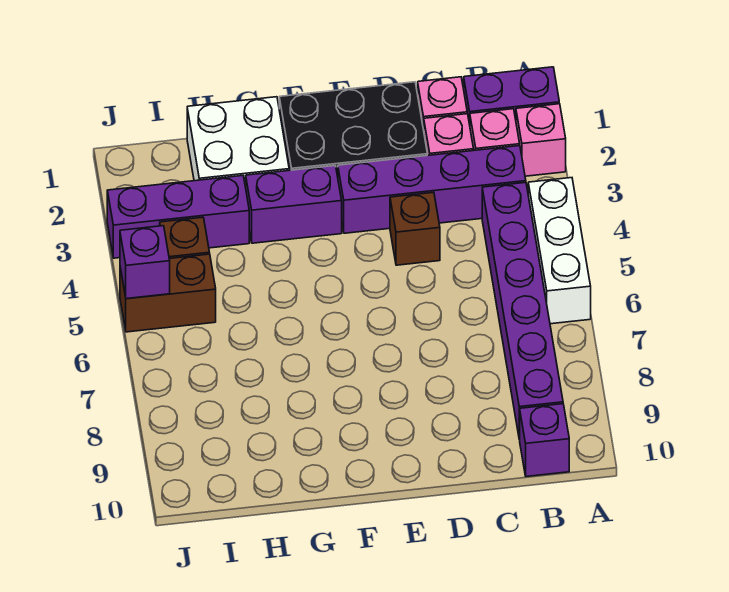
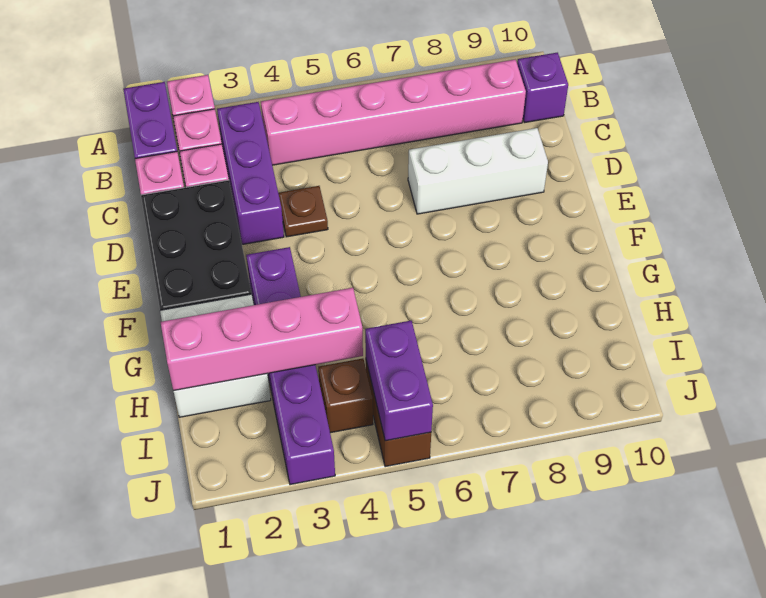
white brick A4:A6 level 1 -> white brick D7:D9 level 1
purple brick B3:E3 level 1 -> purple brick B3:D3 level 1
purple brick B4:B9 level 1 -> pink brick B4:B9 level 1
brown brick D4 level 1 -> brown plate D4 level 1
none -> pink brick H1:H4 level 2
purple brick J5 level 2 -> purple brick I5:J5 level 2

